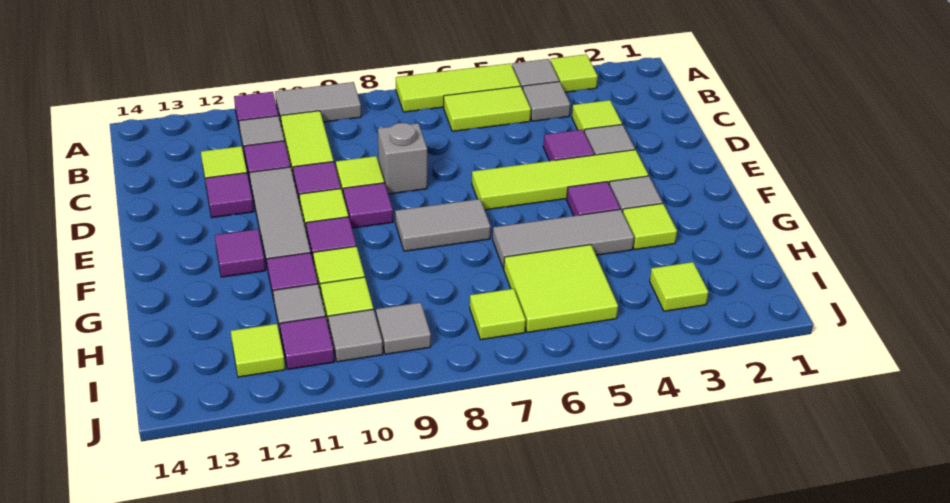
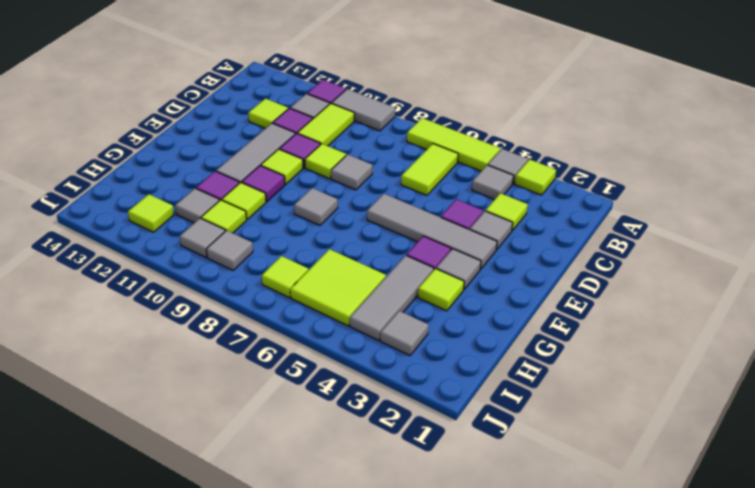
lime tile B5:B6 level 1 -> lime tile B6:C6 level 1
grey brick D8 level 1 -> grey tile D8 level 1
purple tile D12 level 1 -> none
lime tile E3:E6 level 1 -> grey tile E3:E6 level 1
purple tile E9 level 1 -> none
grey tile F7:F8 level 1 -> grey tile F8 level 1
purple tile F12 level 1 -> none
grey tile G4:G6 level 1 -> grey tile G4:I4 level 1
lime tile I3 level 1 -> grey tile I3 level 1
purple tile I11 level 1 -> none

